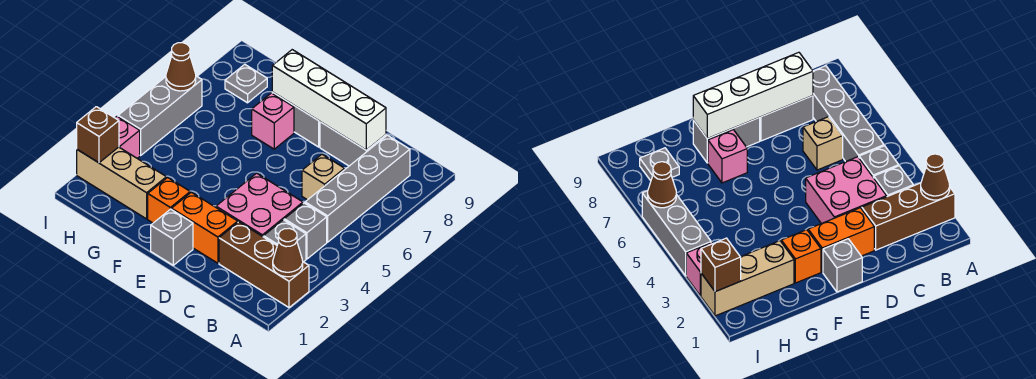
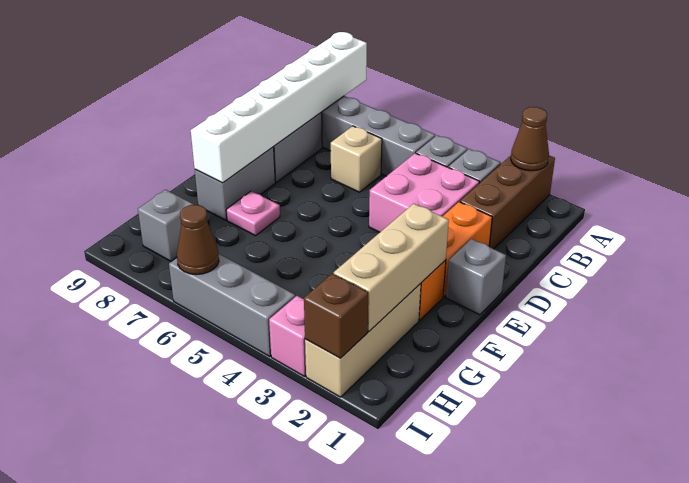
white brick C8:F8 level 2 -> white brick A8:F8 level 2
none -> tan brick F2:H2 level 2
pink brick F7 level 1 -> pink plate F7 level 1
grey plate H8 level 1 -> grey brick H8 level 1

